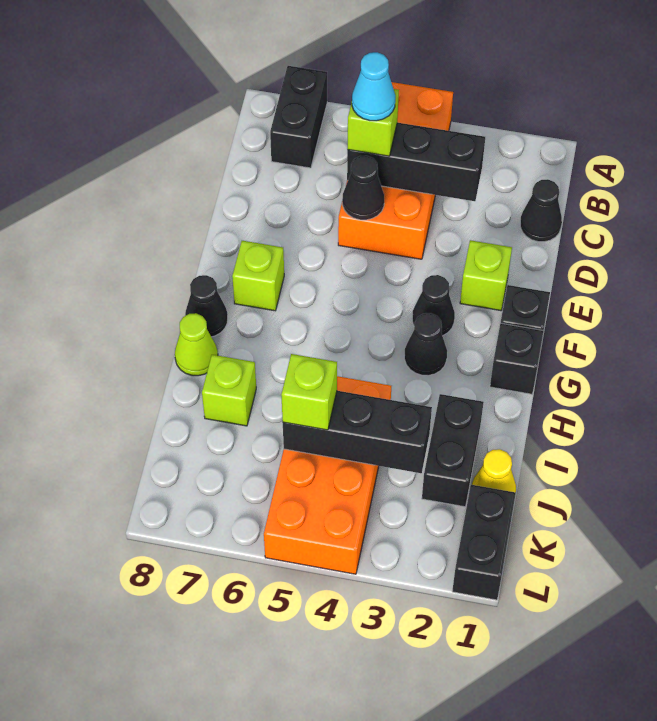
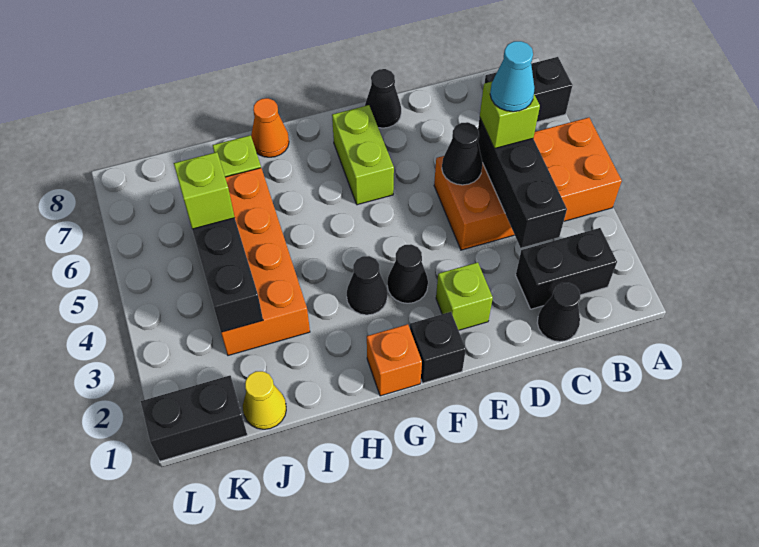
lime brick F7 level 1 -> lime brick F6:F7 level 1
black brick G1 level 1 -> orange brick G1 level 1
black cone G8 level 1 -> black cone E8 level 1
lime cone H8 level 1 -> orange cone H8 level 1
black brick I2:J2 level 1 -> black brick B2:C2 level 1
orange brick I4:L5 level 1 -> orange brick I3:J6 level 1

